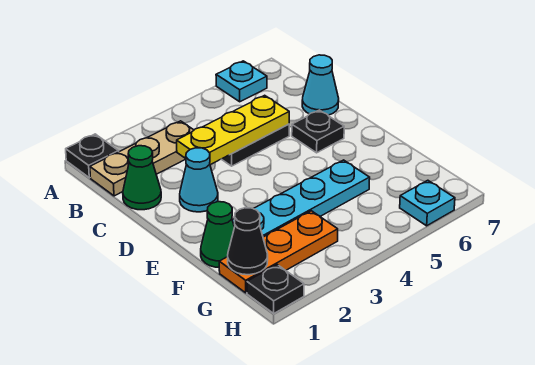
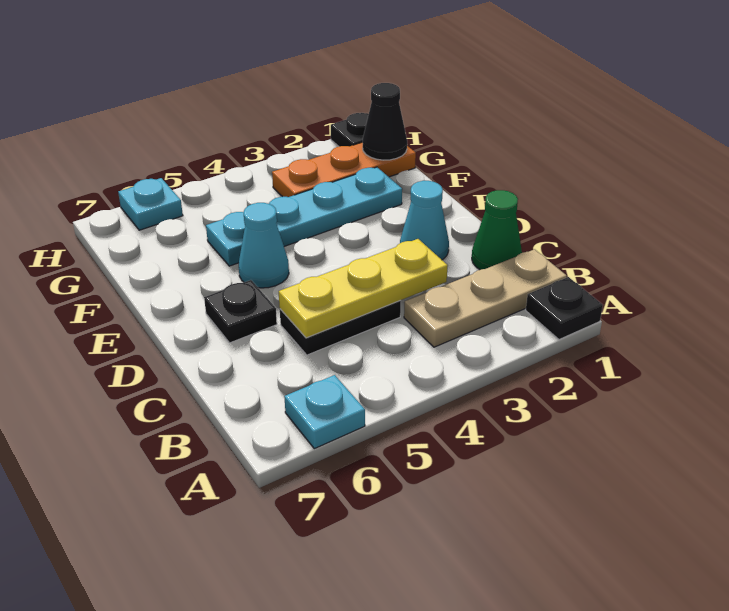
cyan cone C7 level 1 -> cyan cone E5 level 1
green cone F1 level 1 -> none

